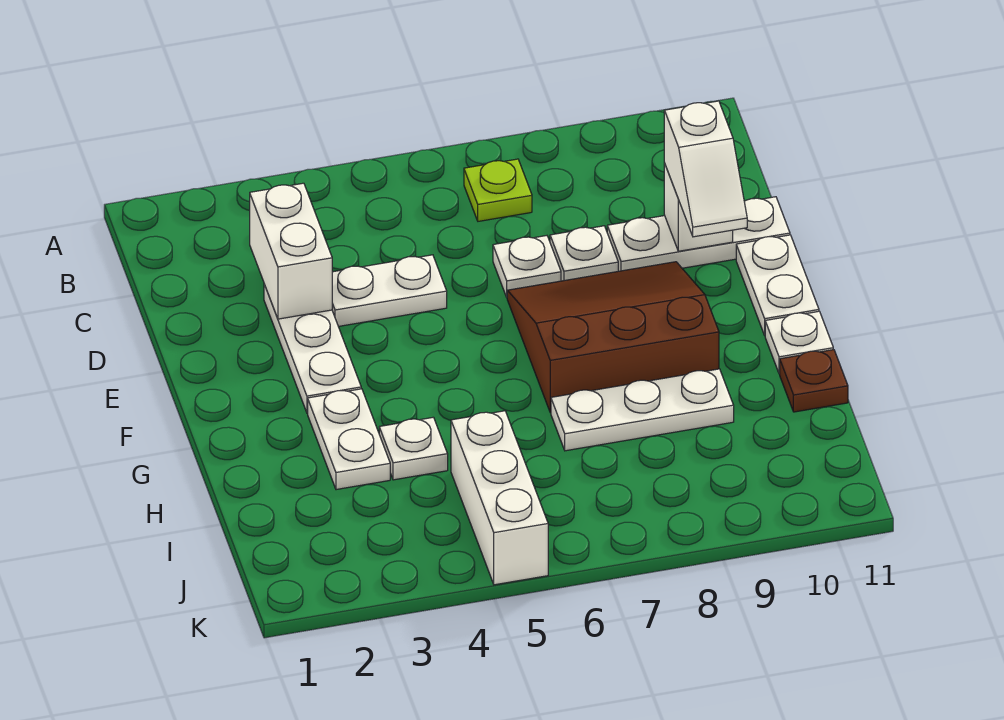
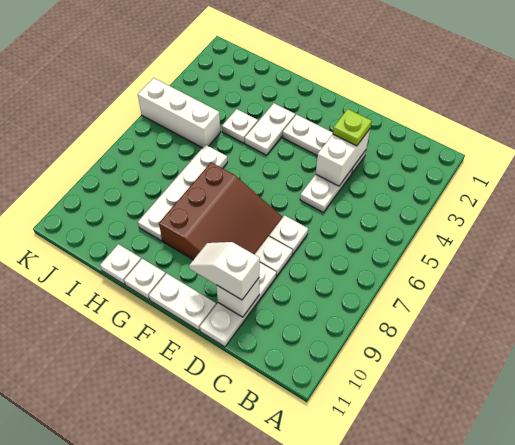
lime plate B7 level 1 -> lime plate D3 level 3
white brick C3:D3 level 2 -> white brick D3:D4 level 2
white plate G3:H3 level 1 -> white plate G3:G4 level 1
white plate H7:H9 level 1 -> white plate H6:H9 level 1
brown plate H11 level 1 -> white plate H11 level 1

